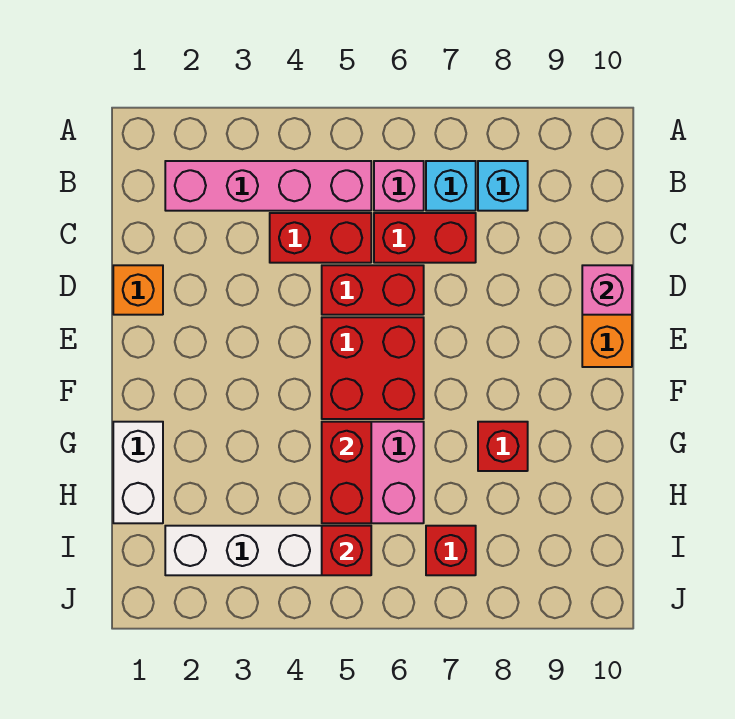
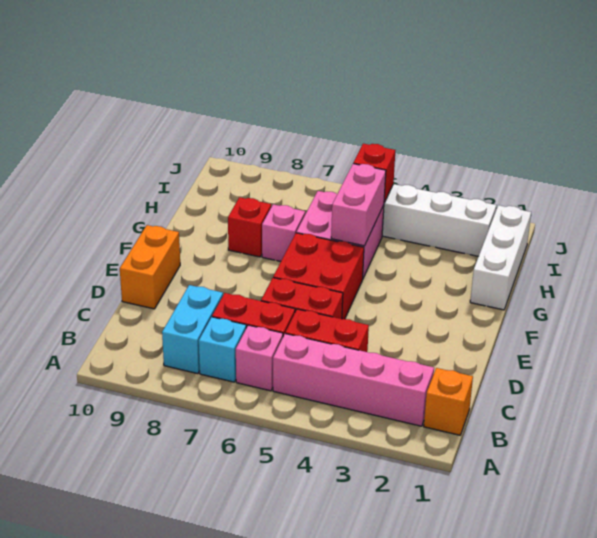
cyan brick B8 level 1 -> cyan brick B8:C8 level 1
orange brick D1 level 1 -> orange brick B1 level 1
pink brick D10 level 2 -> pink brick G7 level 1
white brick G1:H1 level 1 -> white brick G1:I1 level 1
red brick G5:H5 level 2 -> pink brick G5:H5 level 2
red brick I7 level 1 -> none

